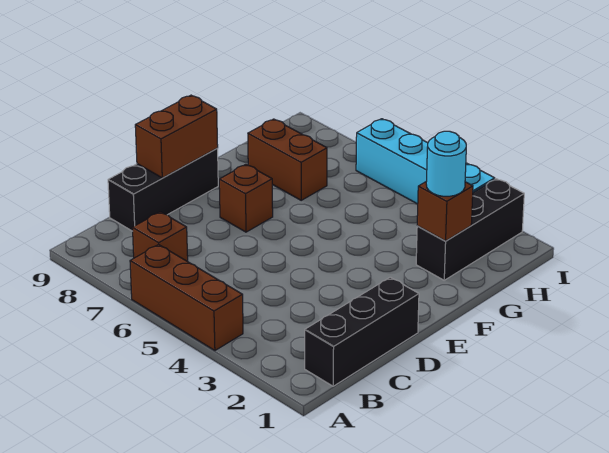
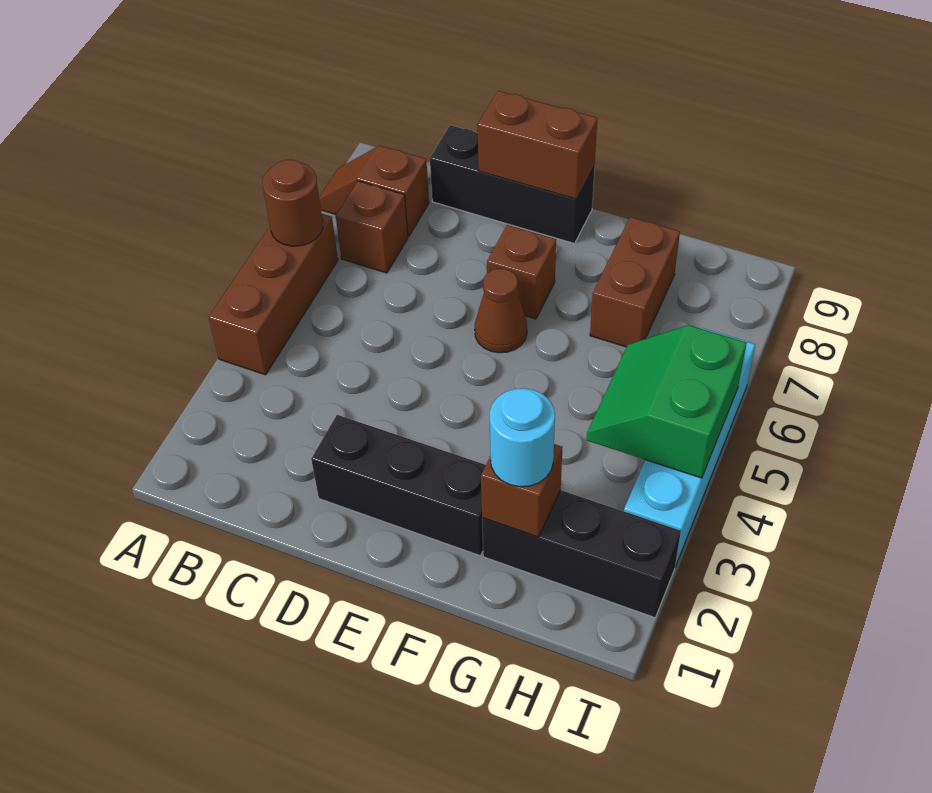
none -> brown round brick A6 level 2
none -> brown slope A8:B8 level 1 top B
black brick B1:D1 level 1 -> black brick D2:F2 level 1
none -> brown cone E6 level 1
none -> green slope H4:I5 level 2 top I

